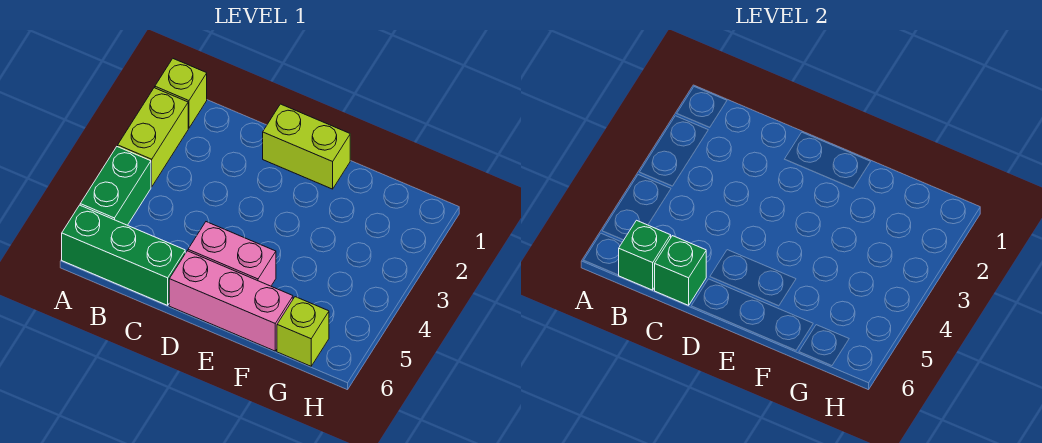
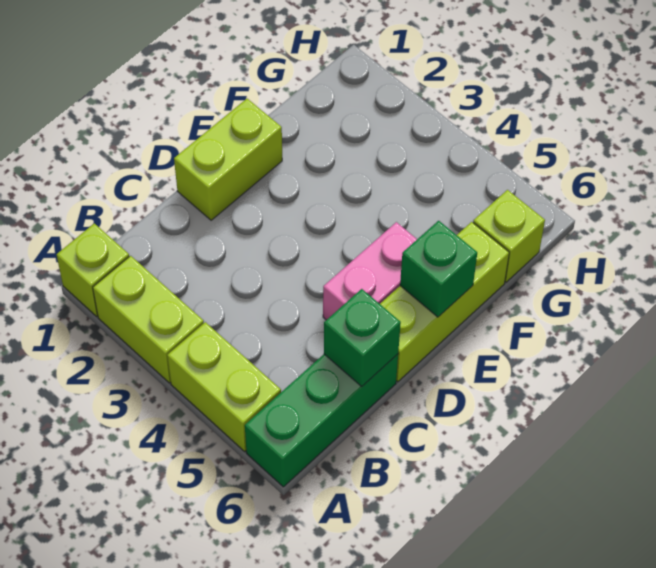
green brick A4:A5 level 1 -> lime brick A4:A5 level 1
green brick B6 level 2 -> green brick E6 level 2
pink brick D6:F6 level 1 -> lime brick D6:F6 level 1

